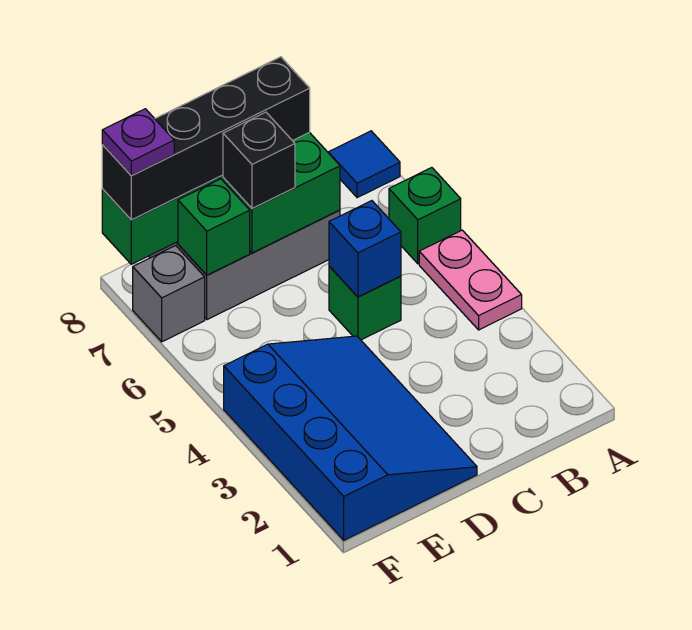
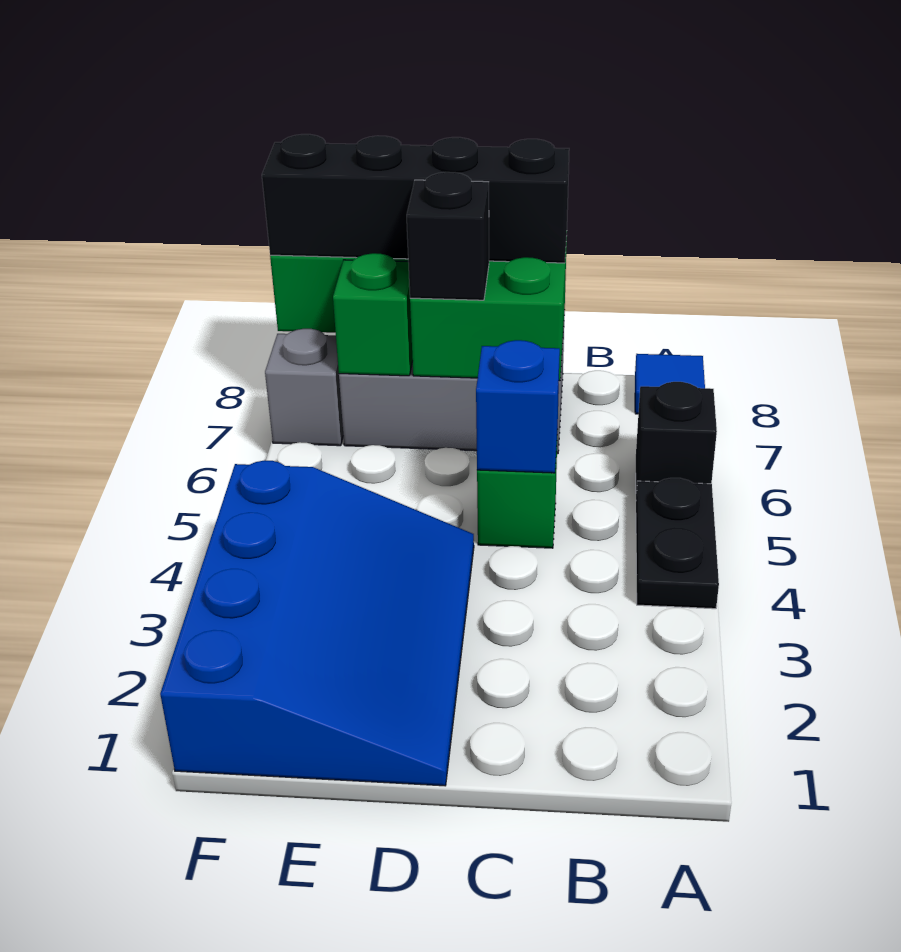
pink plate A4:A5 level 1 -> black plate A4:A5 level 1
green brick A6 level 1 -> black brick A6 level 1
purple plate F8 level 4 -> none

